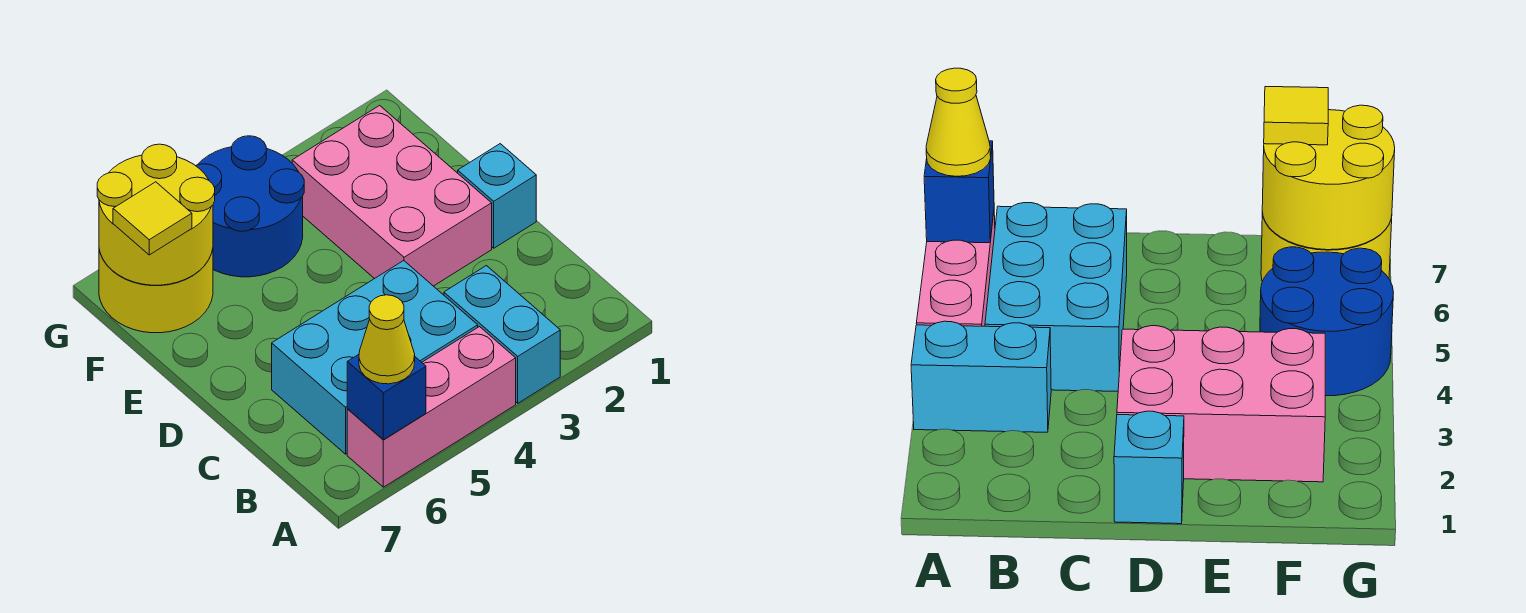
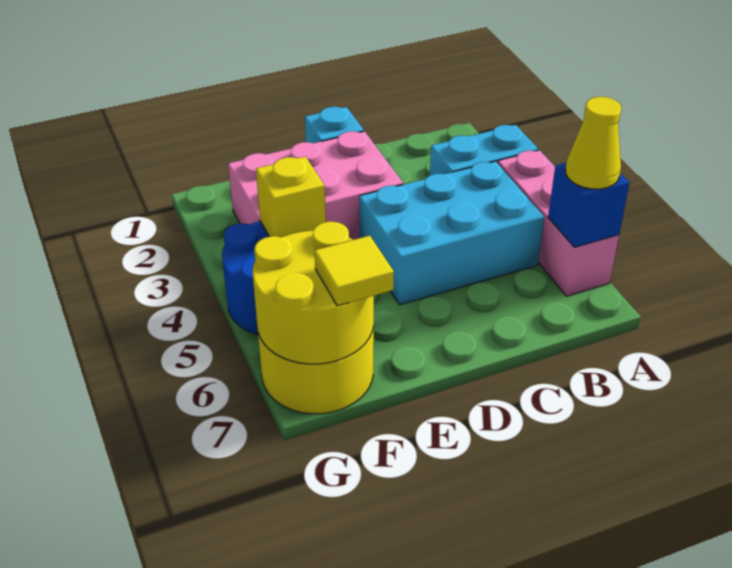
cyan brick B4:C6 level 1 -> cyan brick B4:D5 level 1
none -> yellow brick F4 level 2

